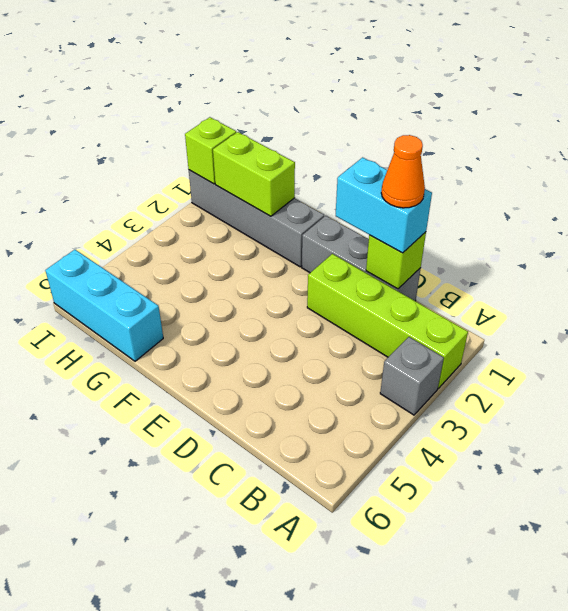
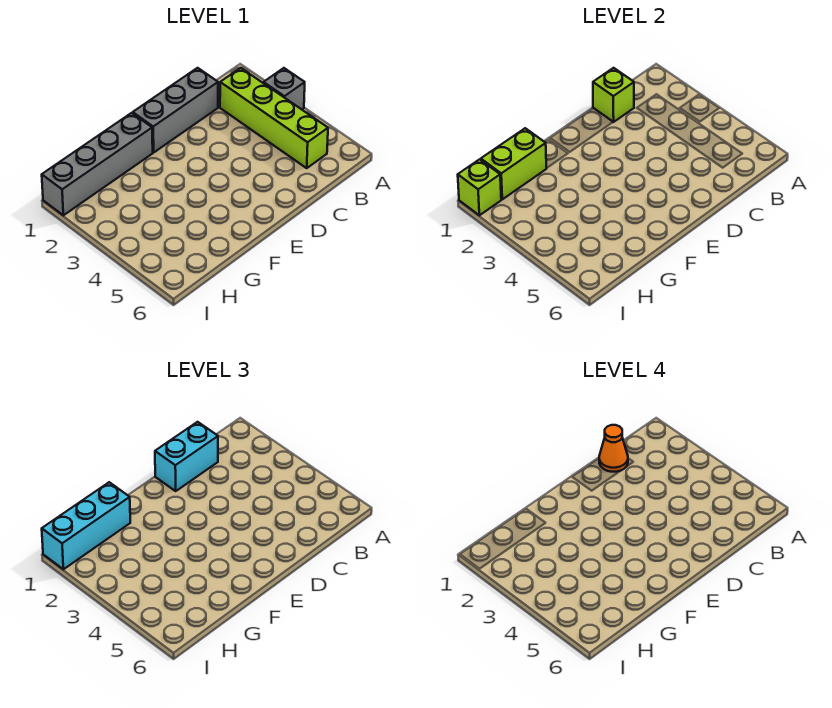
lime brick A2:D2 level 1 -> lime brick B2:B5 level 1
cyan brick G6:I6 level 1 -> cyan brick G1:I1 level 3

